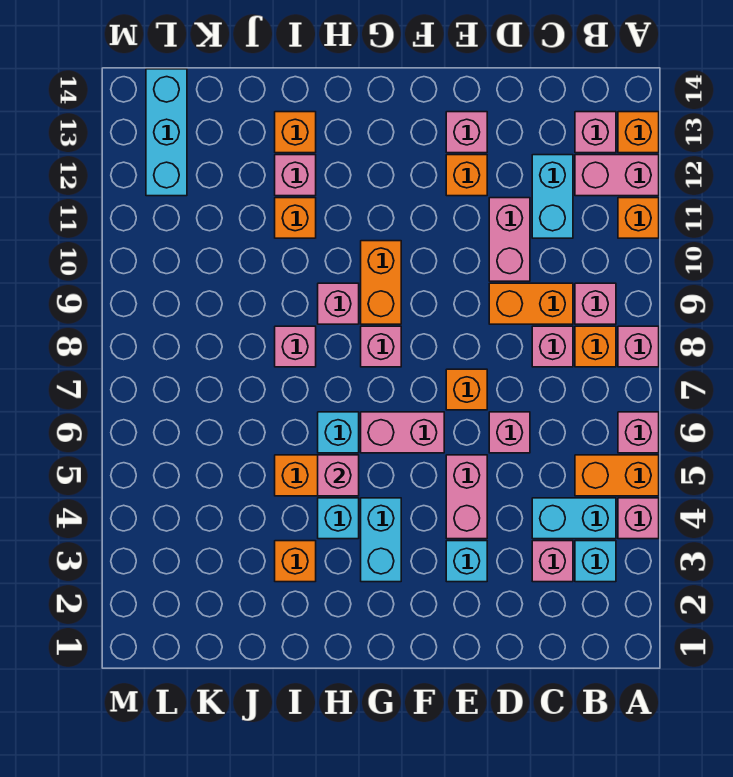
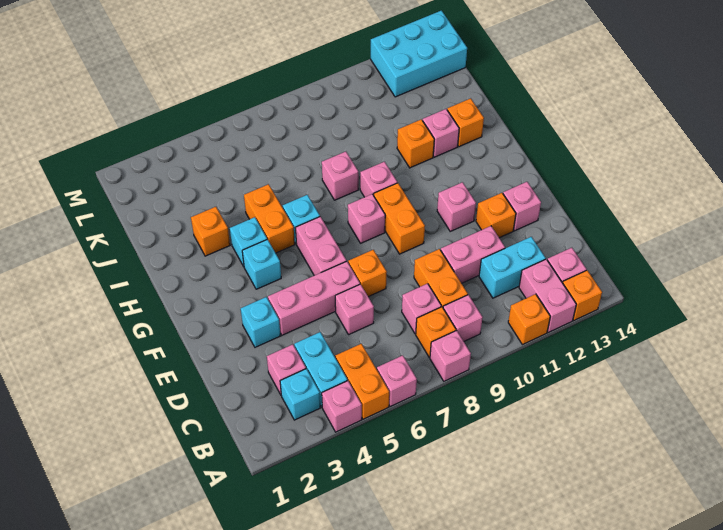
pink brick E4:E5 level 1 -> pink brick E4:E6 level 1
cyan brick G3:G4 level 1 -> cyan brick G4 level 1
orange brick G9:G10 level 1 -> orange brick F9:G9 level 1
pink brick H5 level 2 -> pink brick F11 level 1
cyan brick L12:L14 level 1 -> cyan brick L12:M14 level 1

